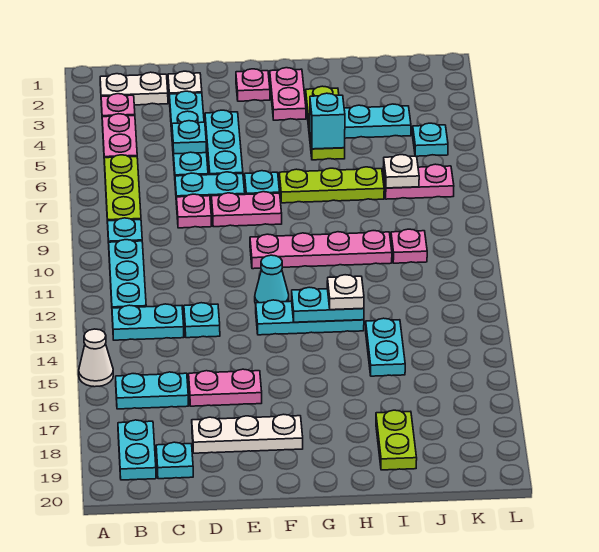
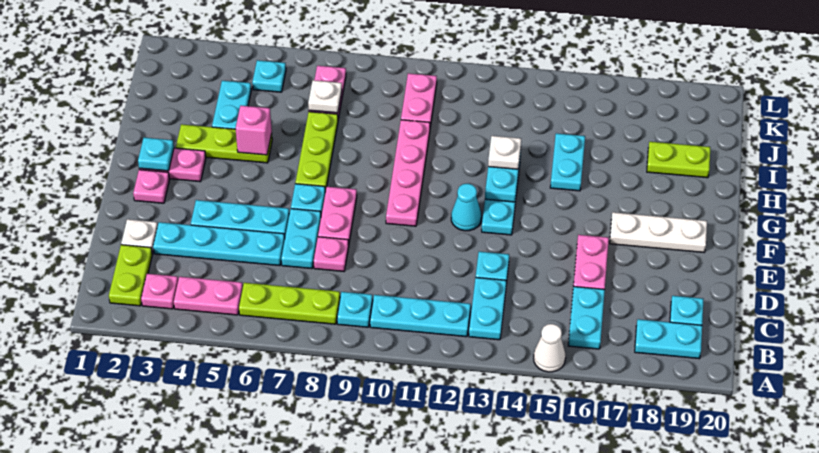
white plate B2:C2 level 1 -> lime plate B2:C2 level 1
cyan plate D5 level 2 -> cyan plate G2 level 2
white plate D18:F18 level 1 -> white plate F17:F19 level 1
cyan brick H5 level 2 -> pink brick H5 level 2
cyan plate I14:I15 level 1 -> cyan plate H15:I15 level 1
pink plate J10 level 1 -> pink plate J10:K10 level 1

